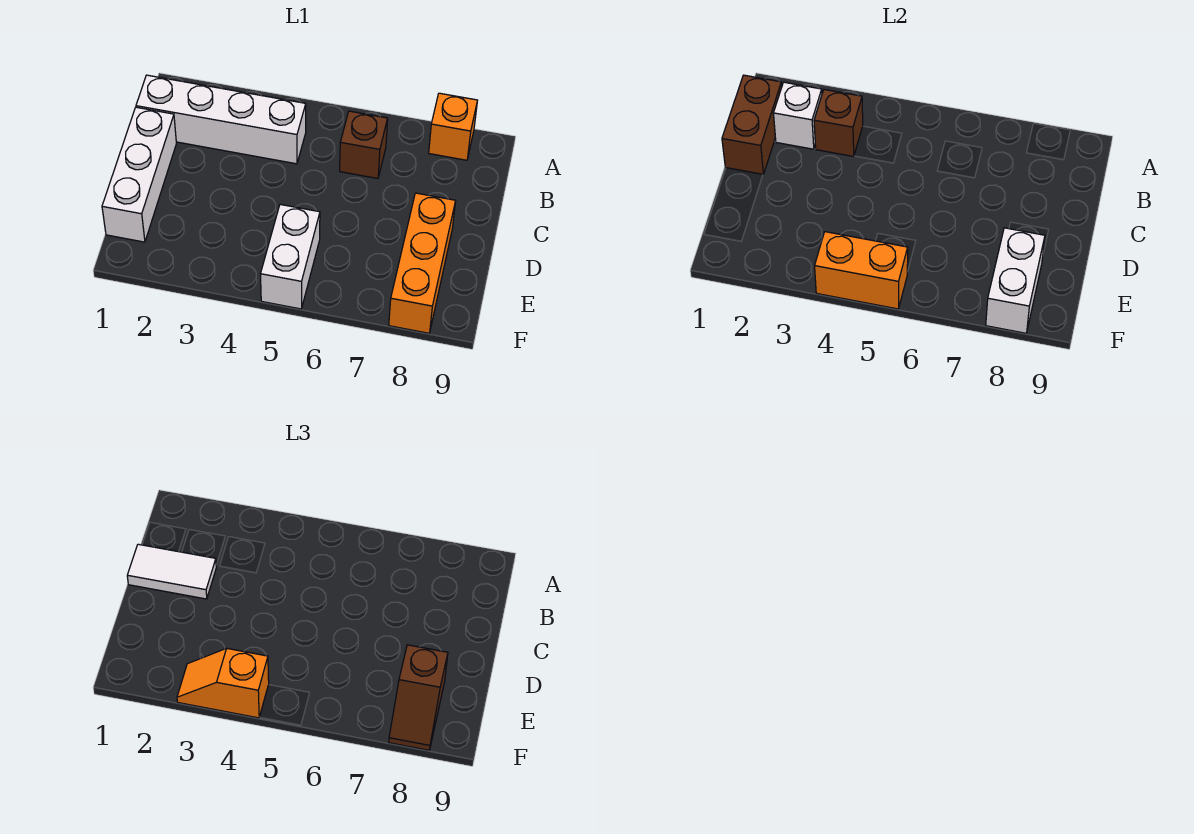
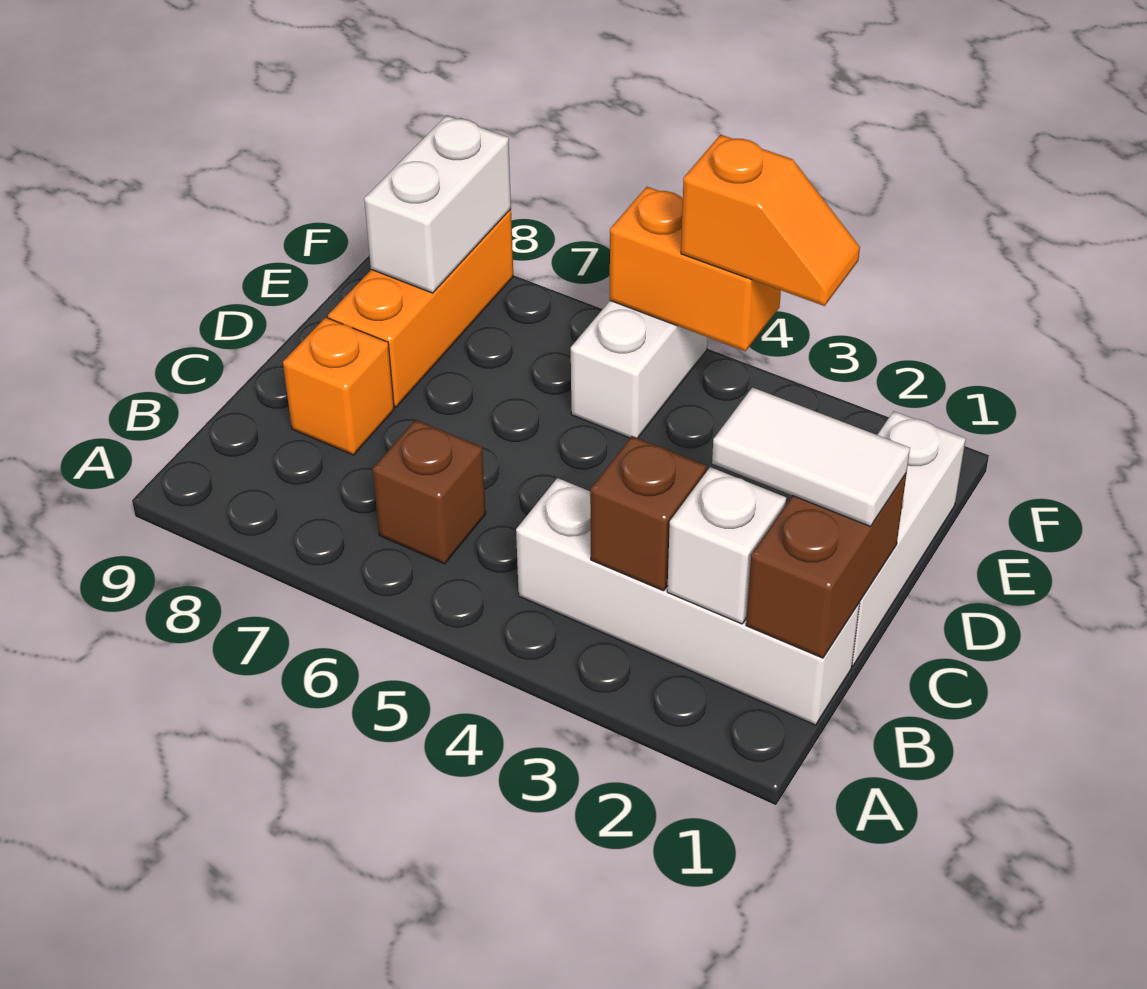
orange brick A8 level 1 -> orange brick C8 level 1
brown slope E8:F8 level 3 top E -> none

